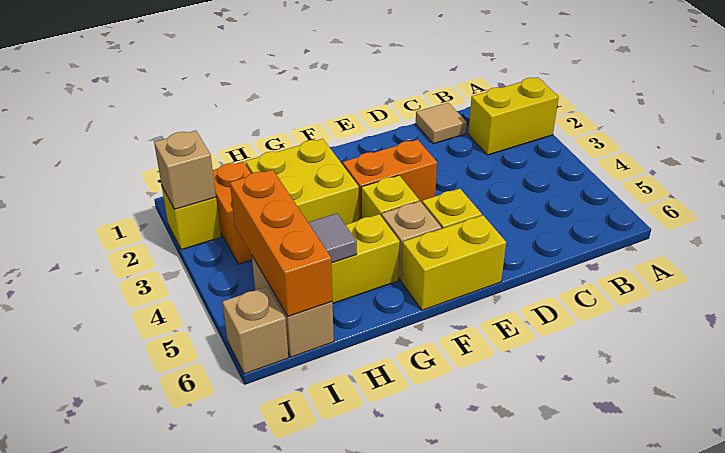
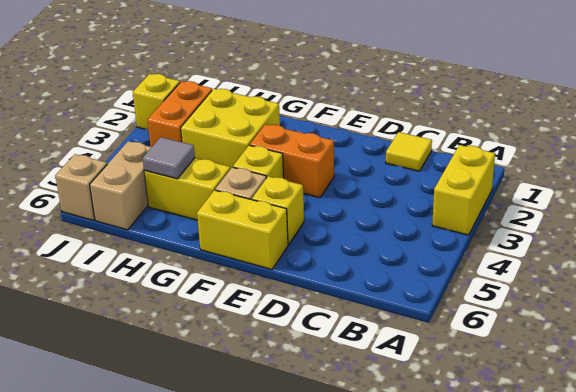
yellow brick A2:B2 level 1 -> yellow brick A2:A3 level 1
tan tile C1 level 1 -> yellow tile C1 level 1
orange brick I4:I6 level 2 -> none
tan brick J2 level 2 -> none

